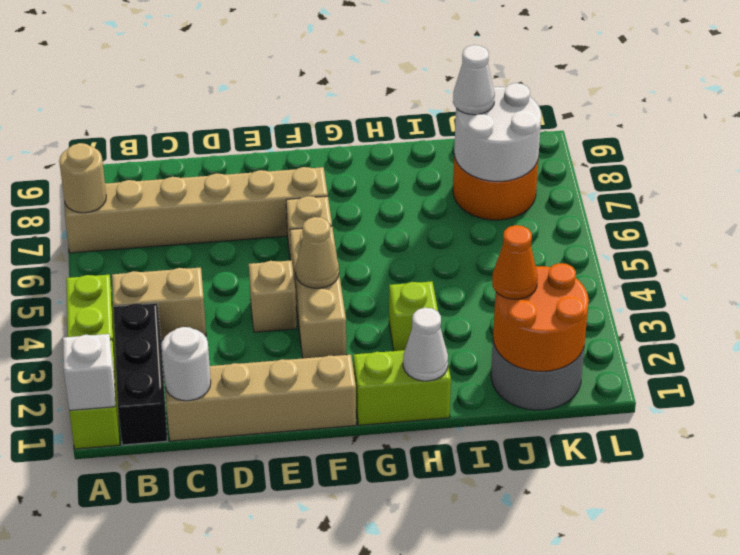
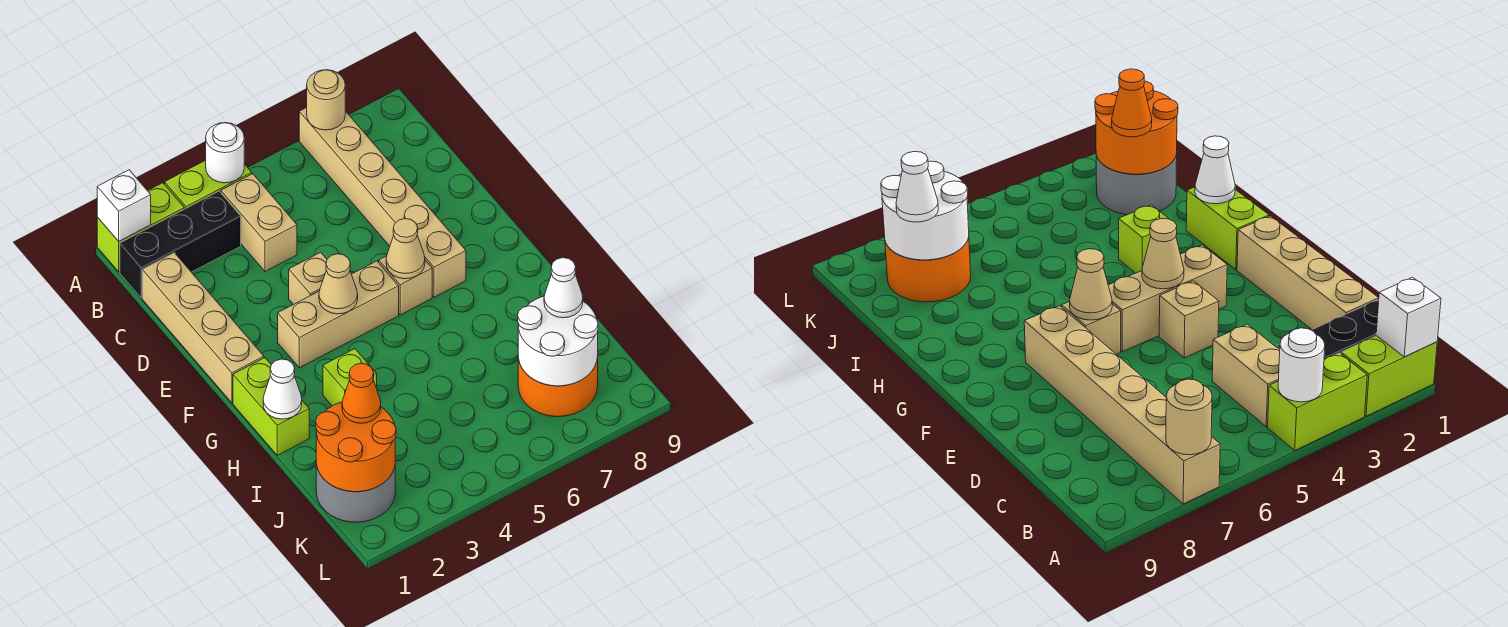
white round brick C1 level 2 -> white round brick A4 level 2
none -> tan cone F6 level 2

